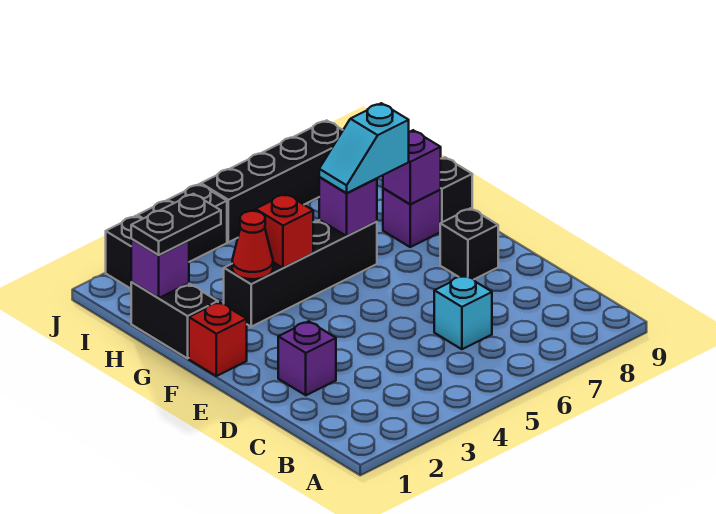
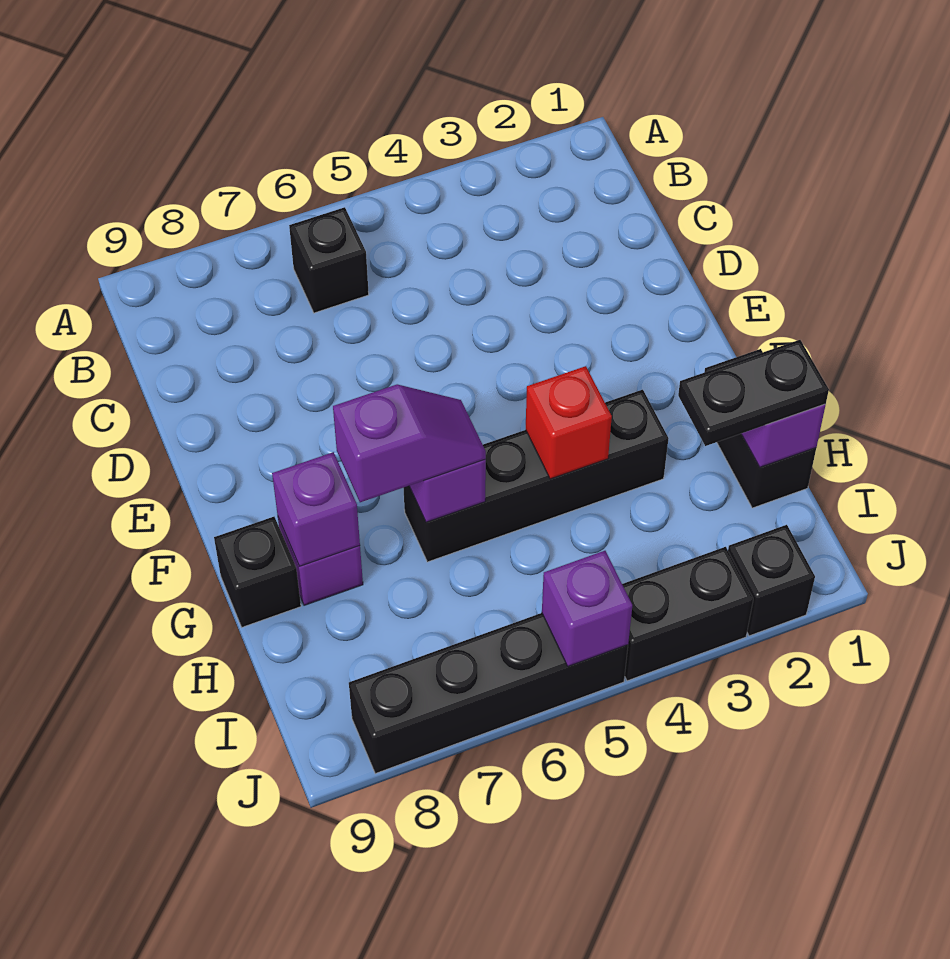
cyan brick C6 level 1 -> none
purple brick D2 level 1 -> purple brick J5 level 2
black brick E8 level 1 -> black brick B6 level 1
red brick F1 level 1 -> none
red cone G3 level 2 -> none
cyan slope G6:G7 level 3 top 7 -> purple slope G6:G7 level 3 top 7

